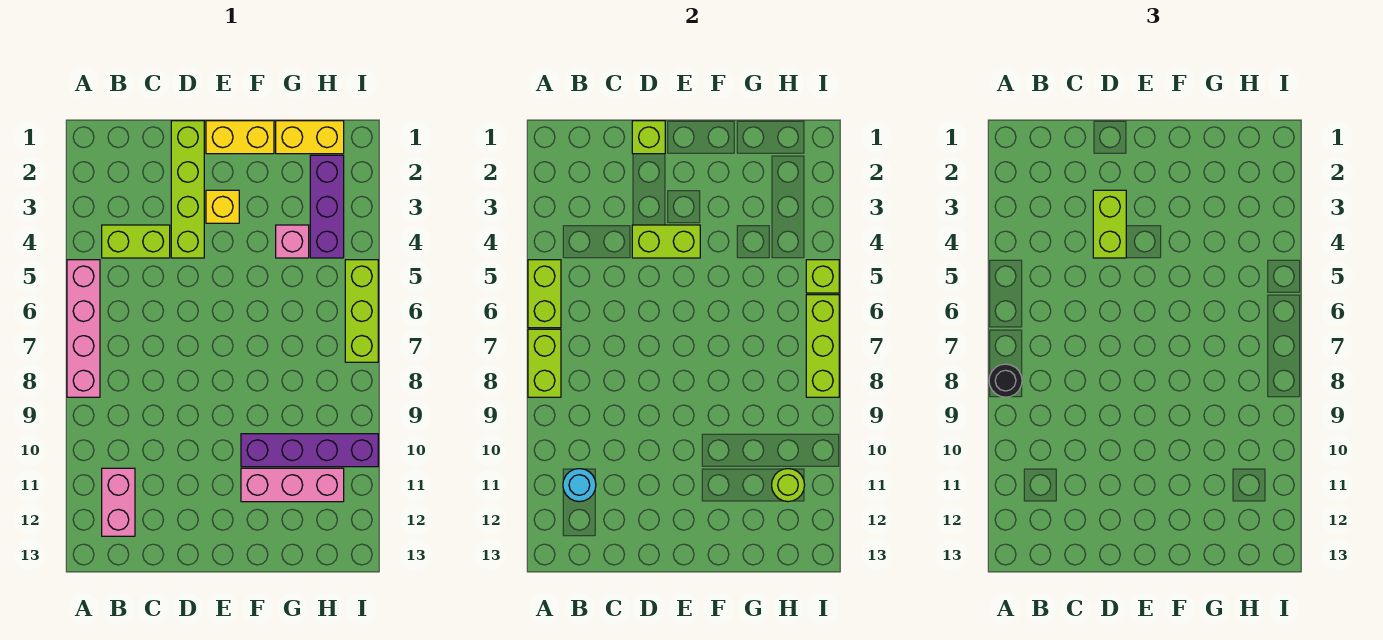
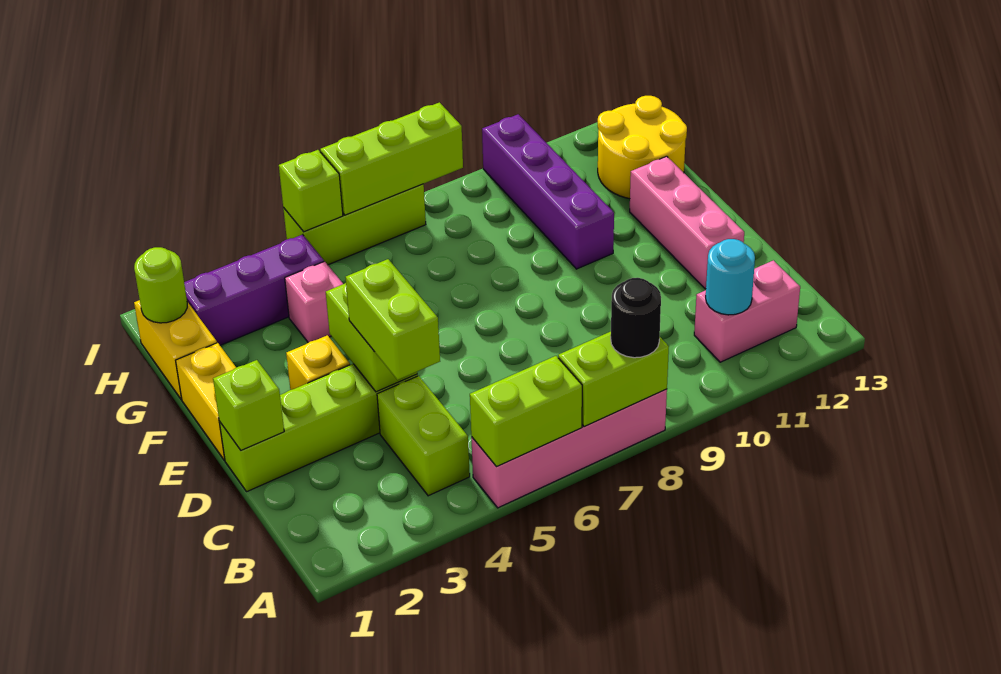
lime brick D3:D4 level 3 -> lime brick C4:D4 level 3
pink brick F11:H11 level 1 -> pink brick D12:F12 level 1
none -> yellow round brick G12:H13 level 1
lime round brick H11 level 2 -> lime round brick H1 level 2

